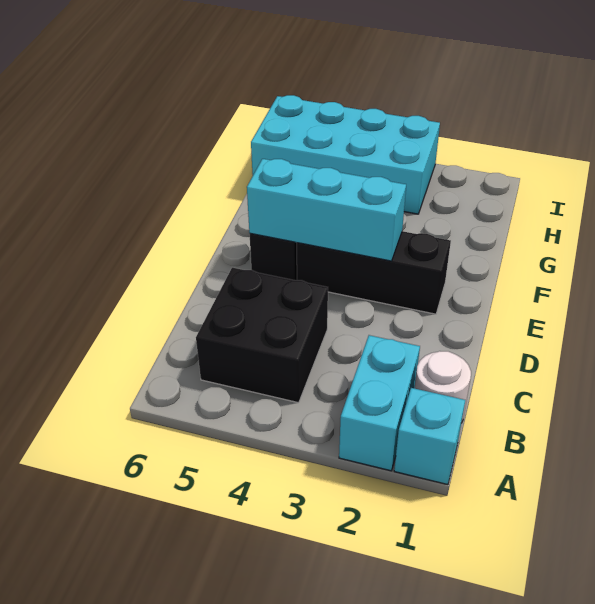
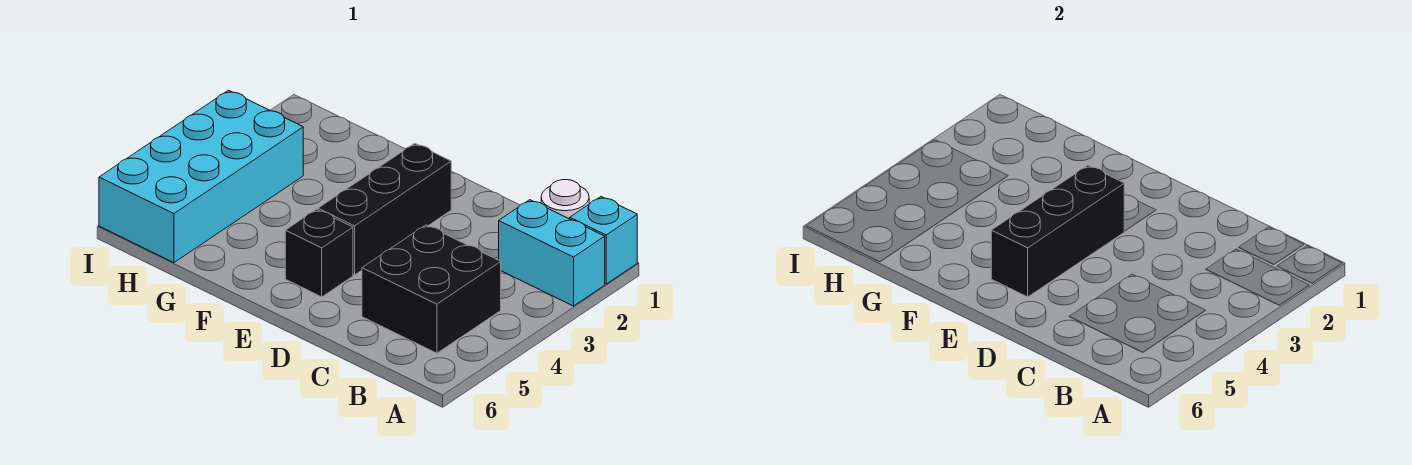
cyan brick E3:E5 level 2 -> black brick E3:E5 level 2

